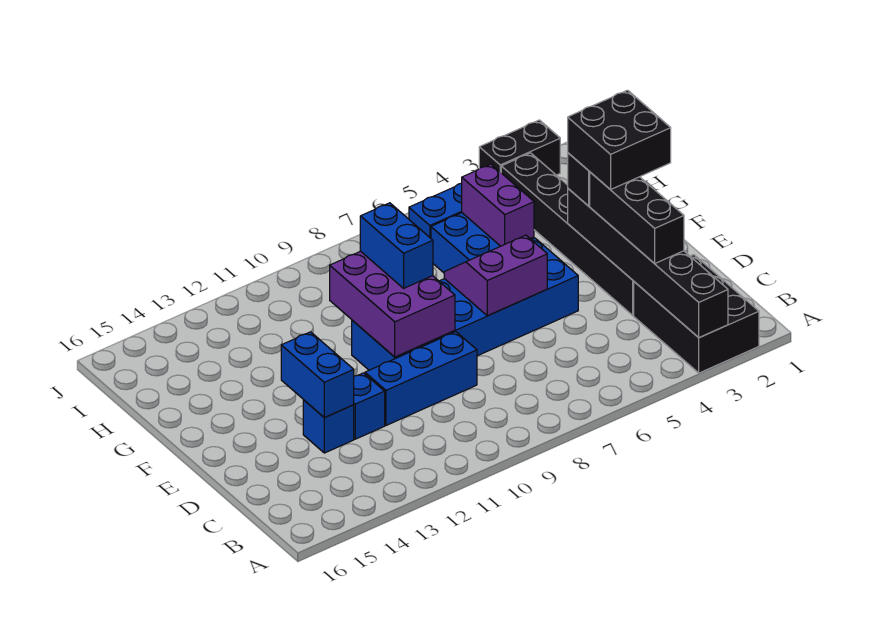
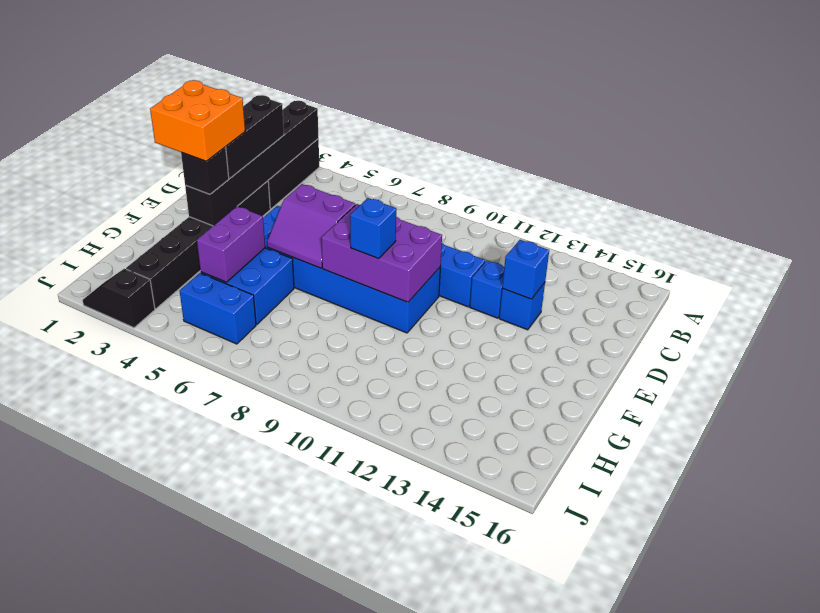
blue brick D13:E13 level 2 -> blue brick D13 level 2
black brick E2:F3 level 4 -> orange brick E2:F3 level 4
purple brick E9:G10 level 2 -> purple brick E8:F10 level 2
blue brick F9:G9 level 3 -> blue brick F9 level 3
black brick J2:J3 level 1 -> black slope J2:J3 level 1 top 3

